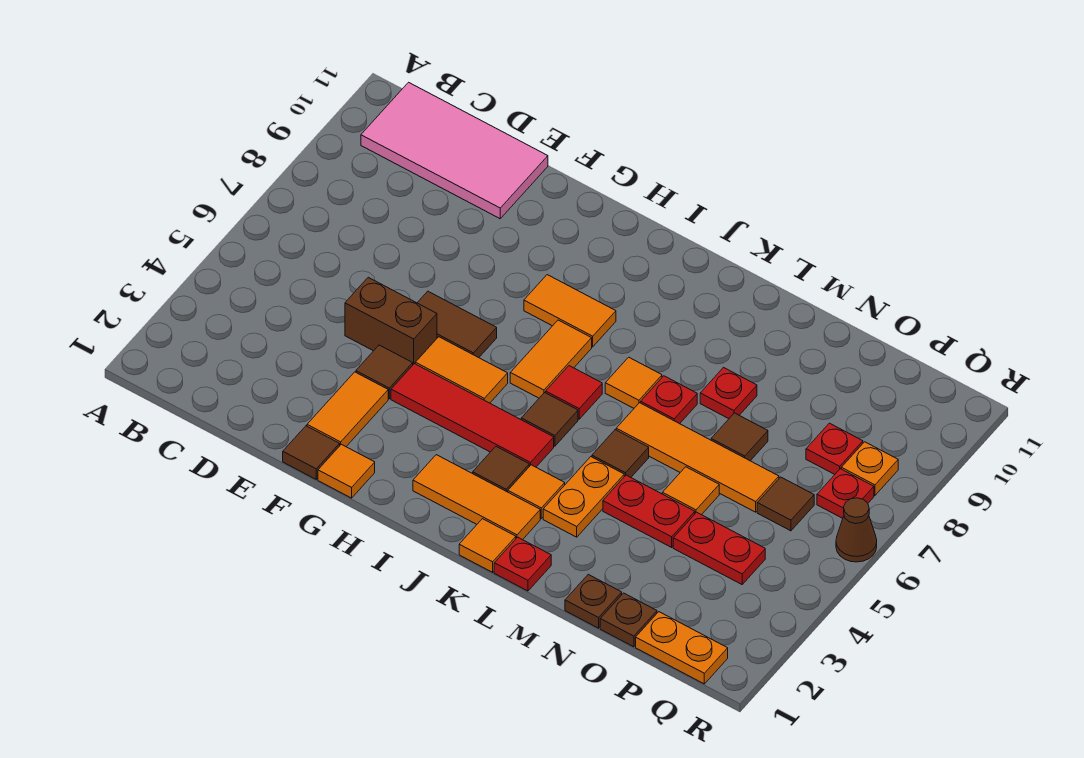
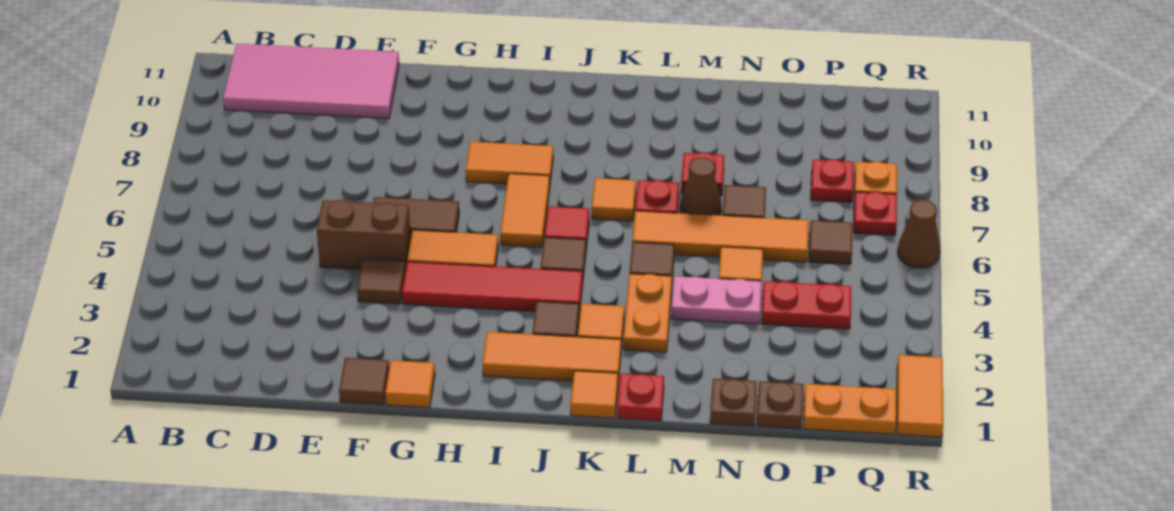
orange tile F2:F3 level 1 -> orange tile R1:R2 level 1
red plate M4:N4 level 1 -> pink plate M4:N4 level 1
none -> brown cone M7 level 1

